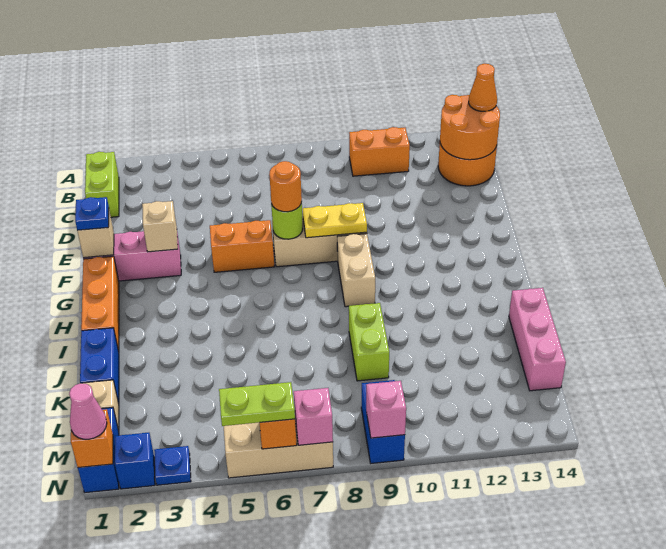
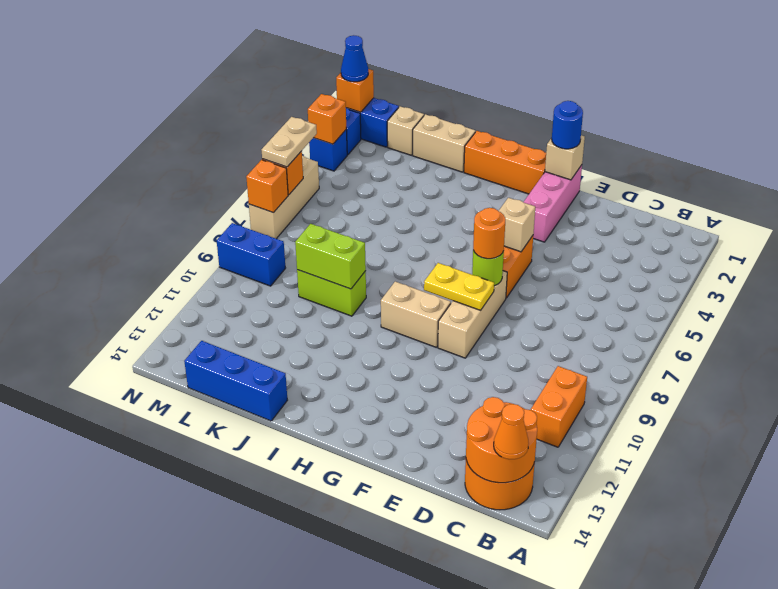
lime brick B1:C1 level 1 -> lime brick J9:K9 level 2
blue plate F1 level 3 -> blue round brick F1 level 3
tan brick F3 level 2 -> tan brick F5 level 2
yellow plate F8:F9 level 2 -> yellow plate F8:G8 level 2
blue brick J1:K1 level 1 -> tan brick J1:K1 level 1
pink brick J14:L14 level 1 -> blue brick J14:L14 level 1
pink cone N1 level 3 -> blue cone N1 level 3
blue plate N3 level 1 -> blue brick N3 level 1
none -> orange brick N3 level 2
lime plate N5:N6 level 3 -> tan plate N5:N6 level 3
pink brick N7 level 2 -> orange brick N7 level 2
pink brick N9 level 2 -> none

